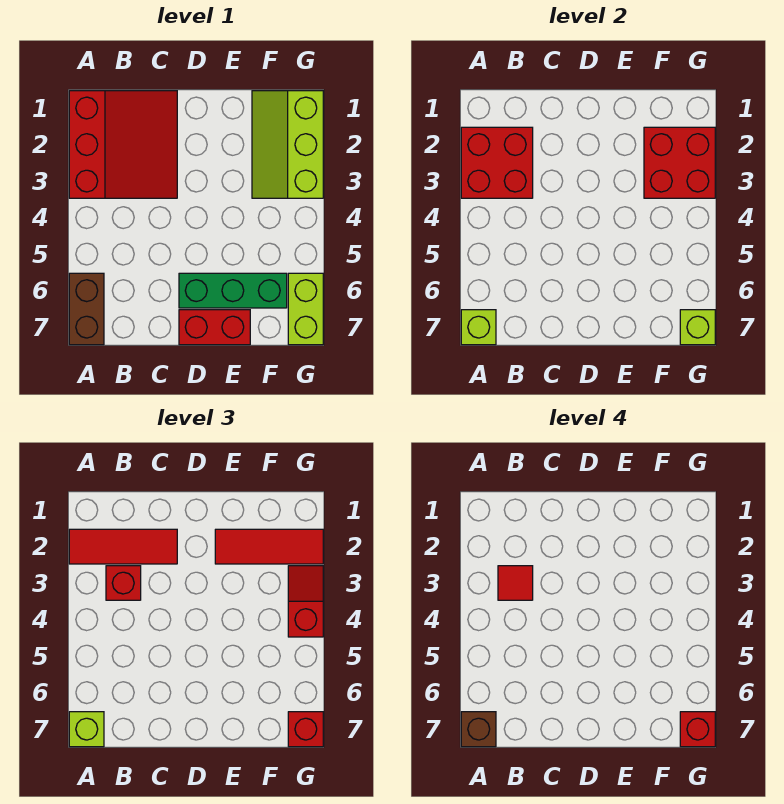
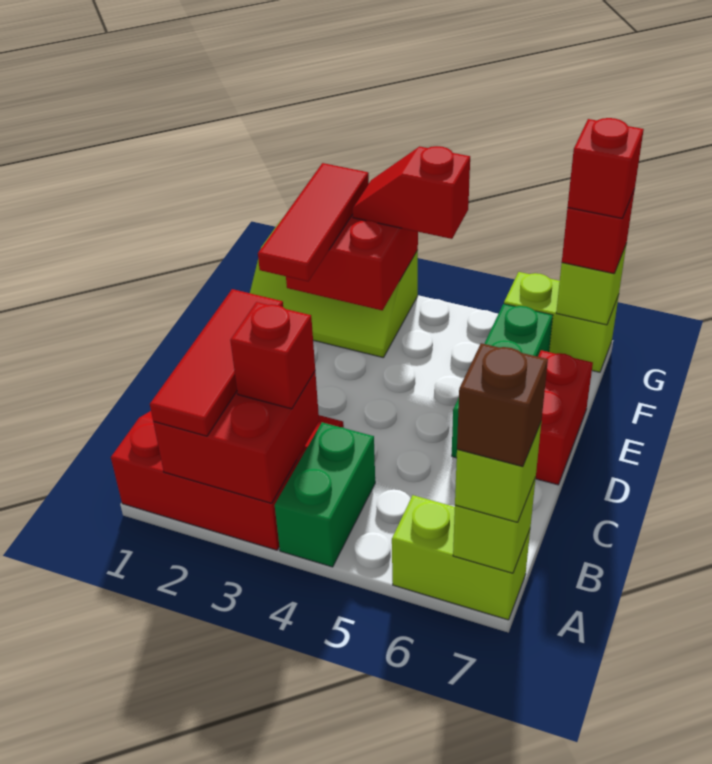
none -> green brick A4:B4 level 1
brown brick A6:A7 level 1 -> lime brick A6:A7 level 1
red tile B3 level 4 -> none

